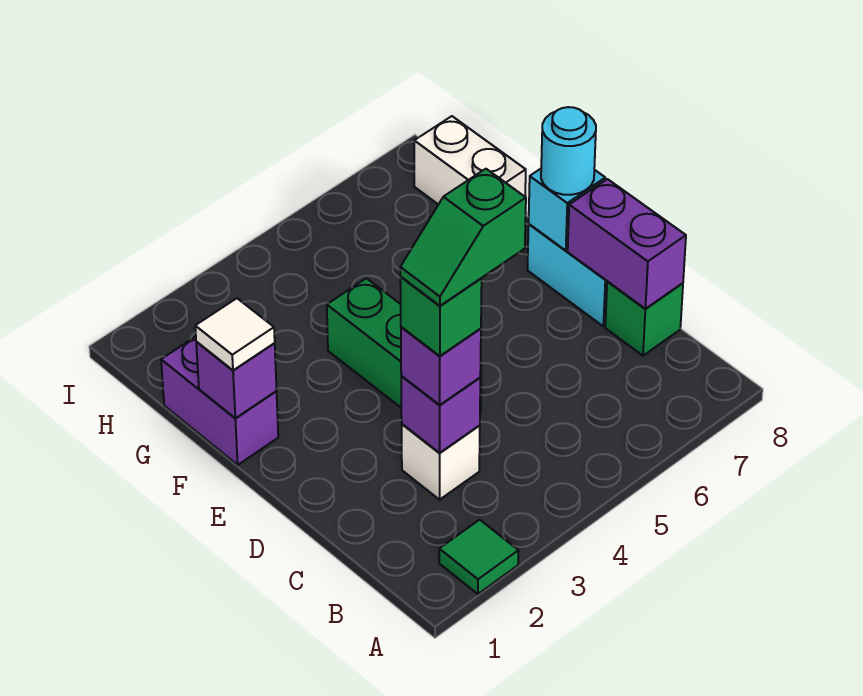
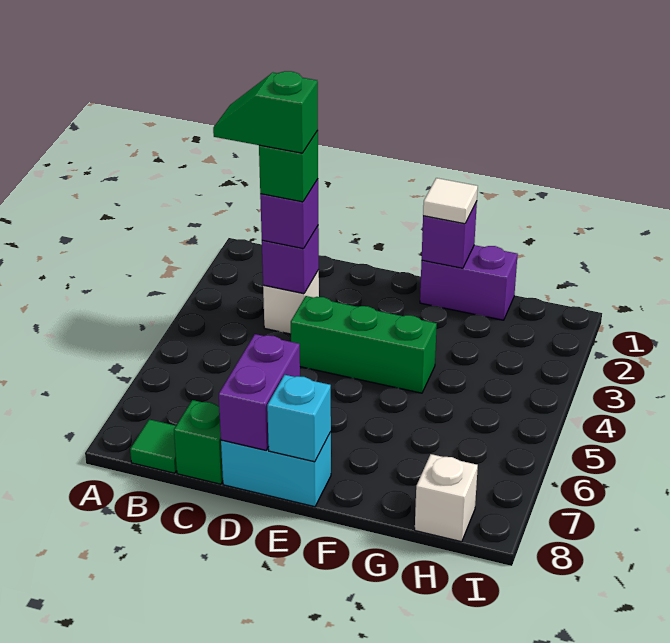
green tile A2 level 1 -> green tile B8 level 1
green slope C3:C4 level 5 top 4 -> green slope B3:C3 level 5 top C
purple brick C8:D8 level 2 -> purple brick D7:D8 level 2
cyan round brick E8 level 3 -> none
white brick G8:H8 level 1 -> white brick H8 level 1

